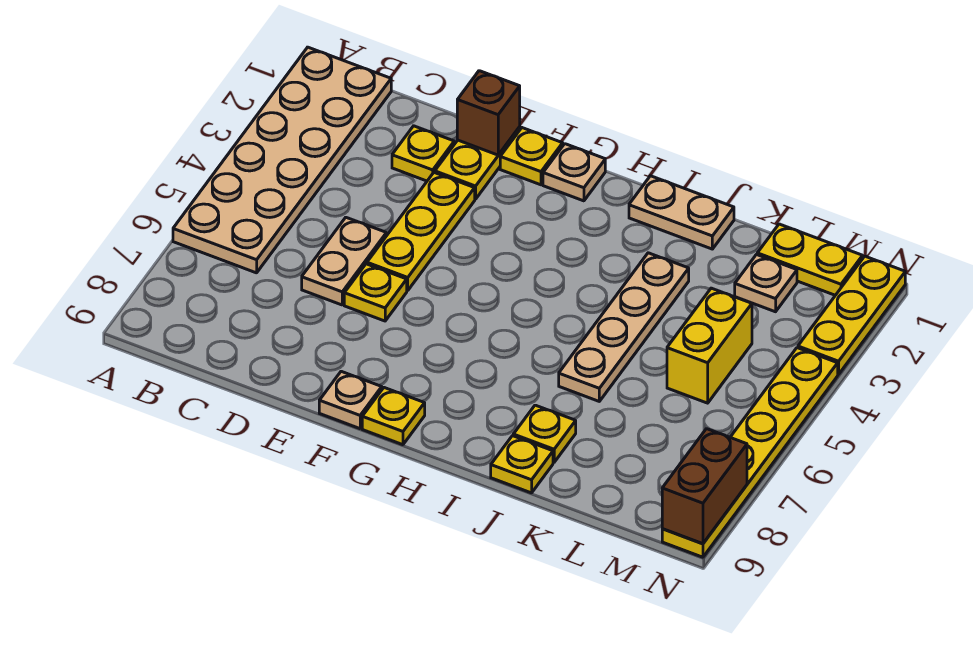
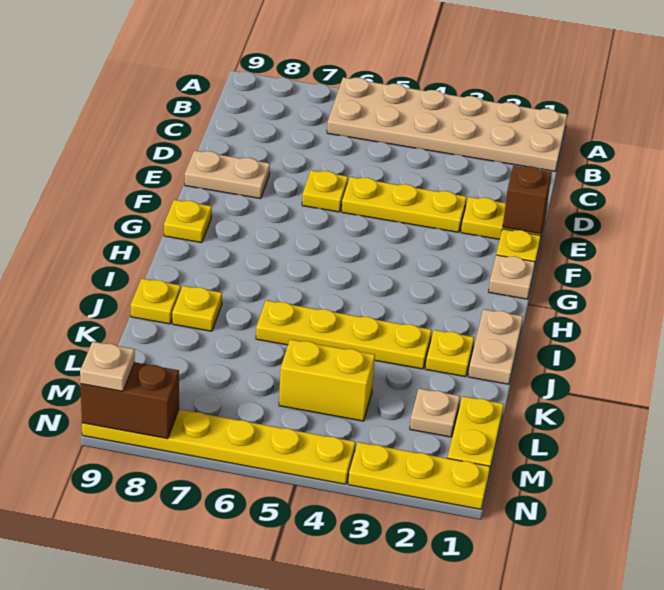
yellow plate D2 level 1 -> yellow plate J2 level 1
tan plate D5:D6 level 1 -> tan plate E8:E9 level 1
tan plate F9 level 1 -> tan plate N9 level 3
tan plate J3:J6 level 1 -> yellow plate J3:J6 level 1

